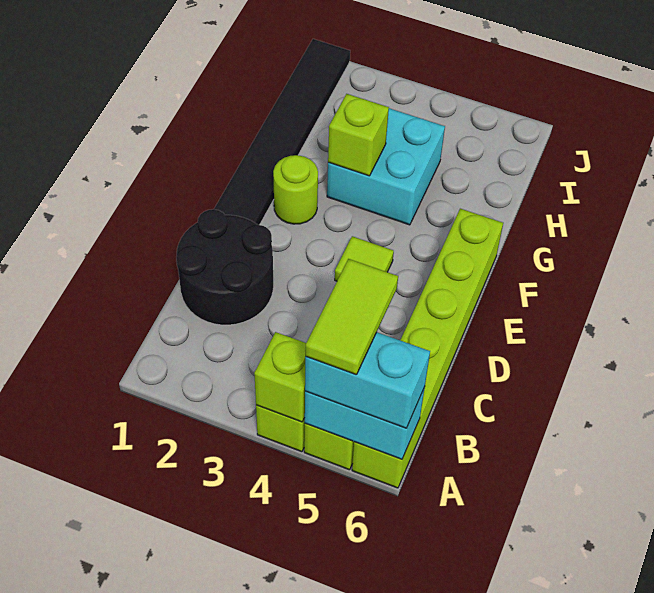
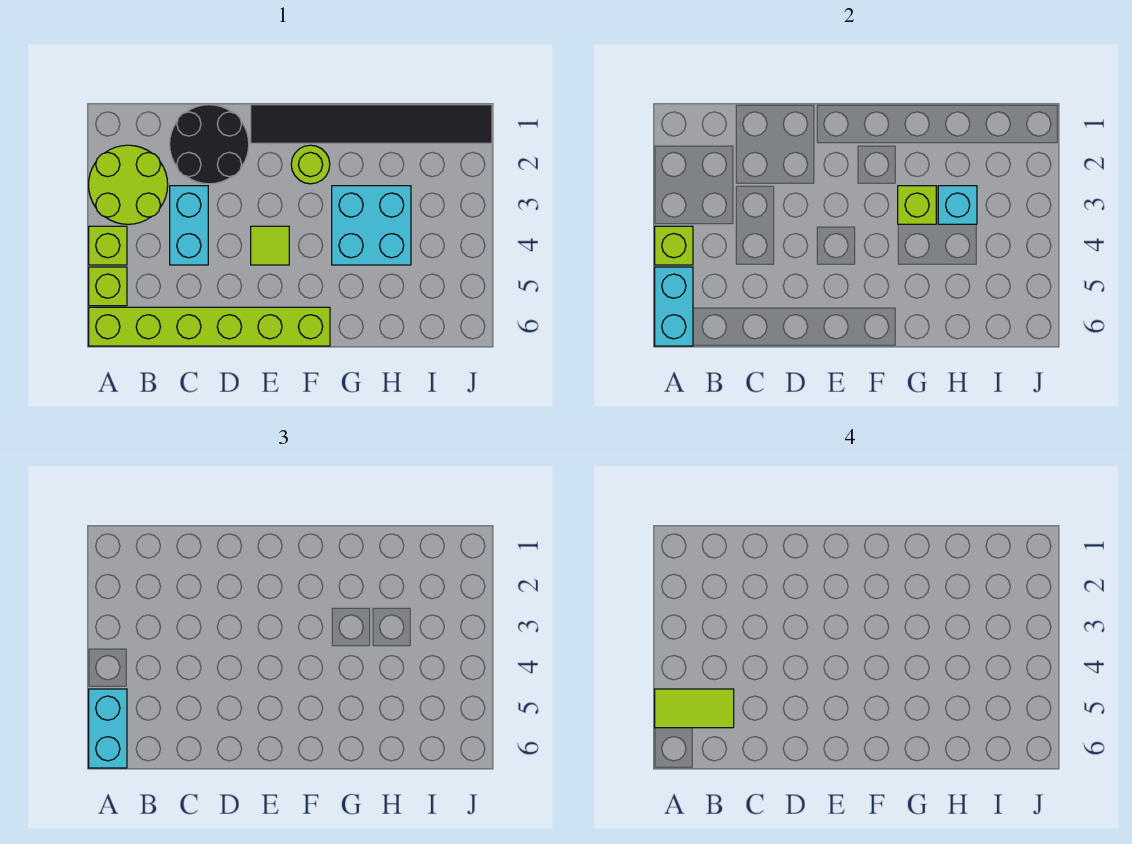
none -> lime round brick A2:B3 level 1
none -> cyan brick C3:C4 level 1
none -> cyan brick H3 level 2

